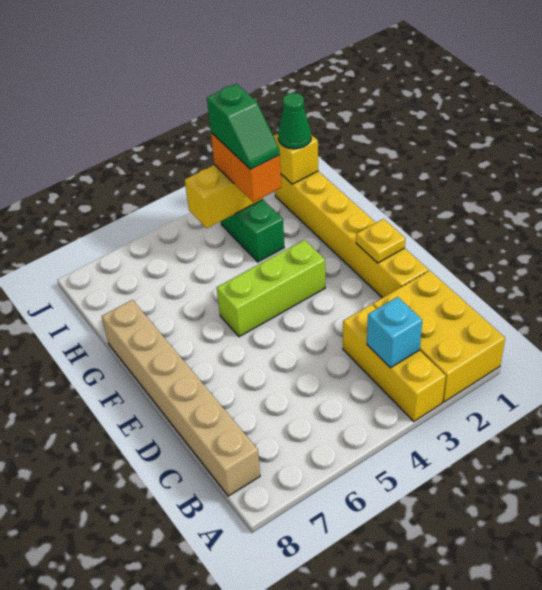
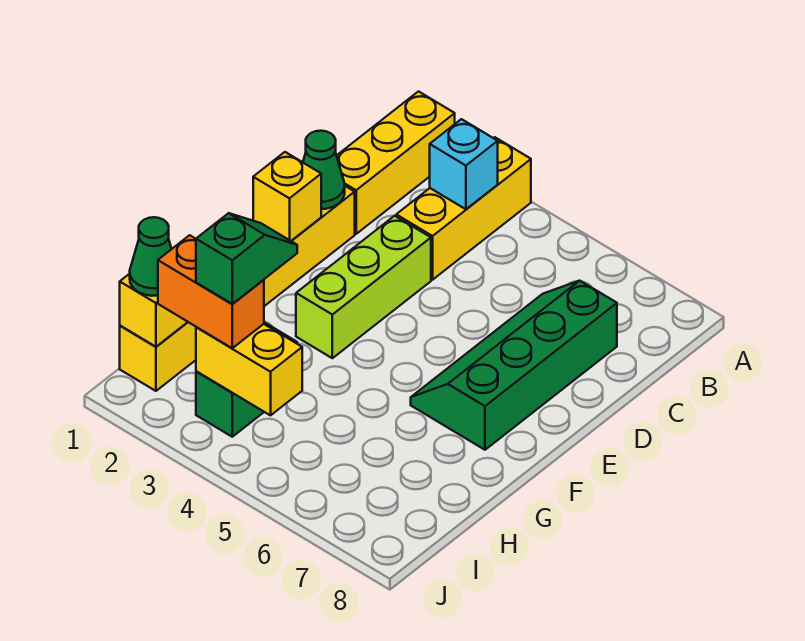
yellow brick A1:C2 level 1 -> yellow brick A1:C1 level 1
tan brick B8:G8 level 1 -> none
none -> green slope C6:F7 level 1 top 7
none -> green cone D1 level 2
yellow plate E1 level 2 -> yellow brick E1 level 2
lime brick F3:F5 level 1 -> lime brick D3:F3 level 1
orange brick H3:I3 level 3 -> orange brick I2:I3 level 3

